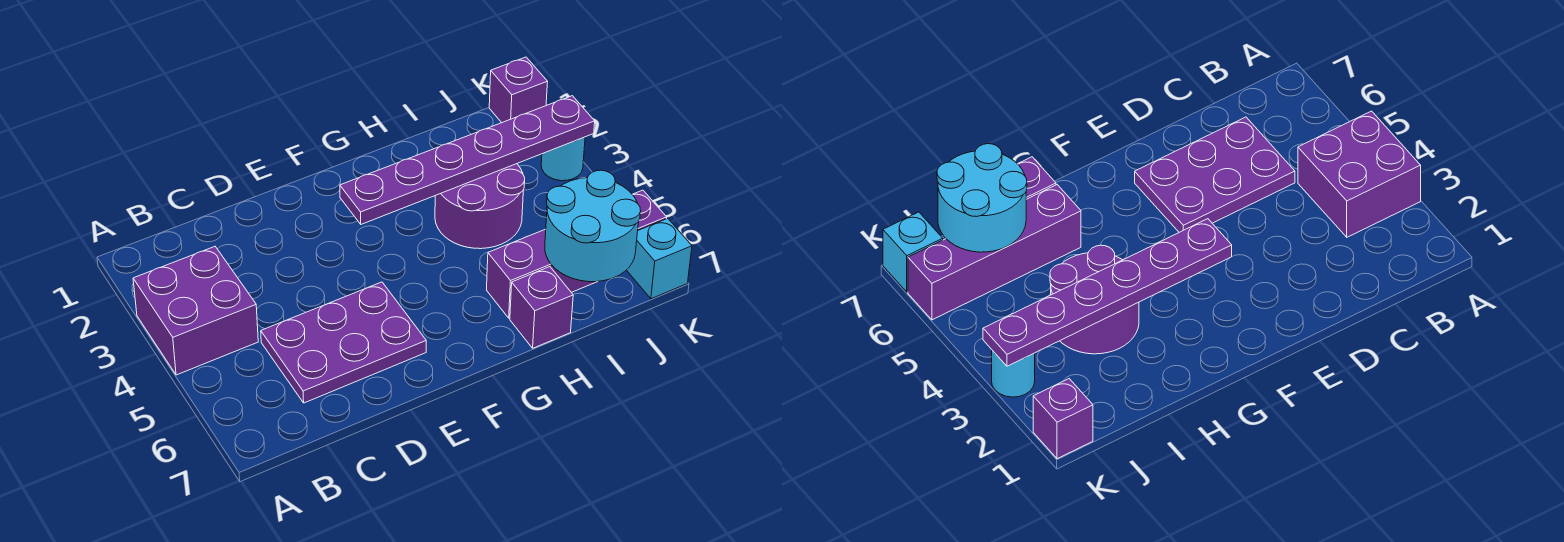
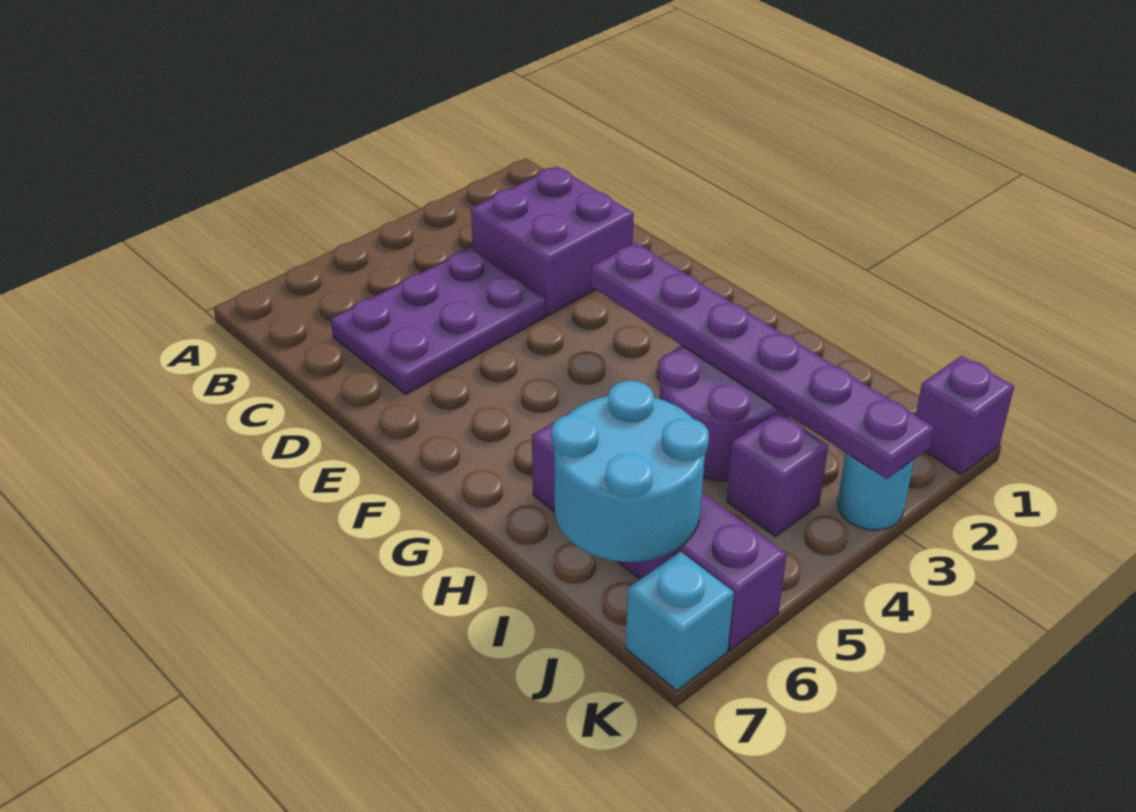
purple brick A3:B4 level 1 -> purple brick C2:D3 level 1
purple plate C5:E6 level 1 -> purple plate C4:D6 level 1
purple brick H7 level 1 -> purple brick J4 level 1

